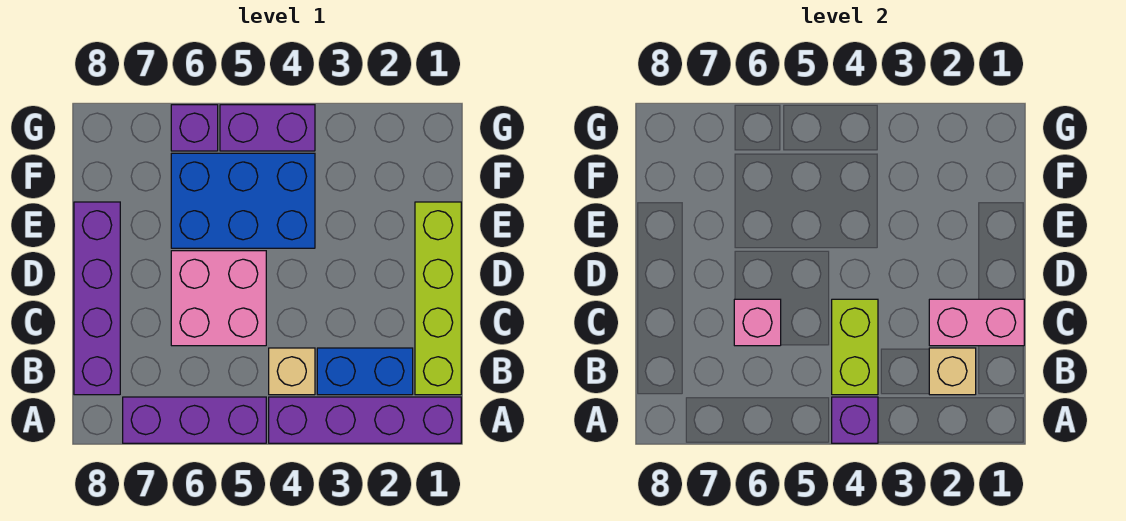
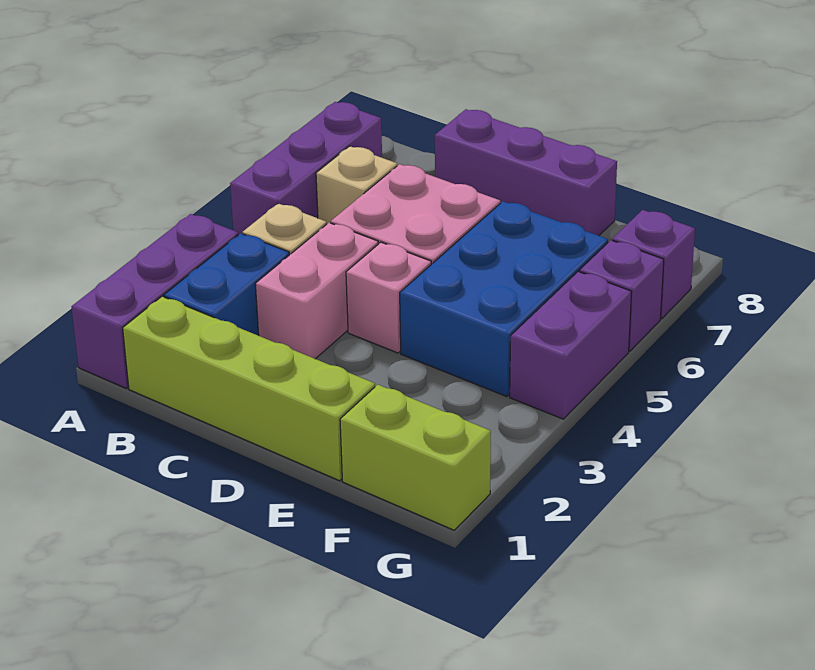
purple brick A1:A4 level 1 -> purple brick A1:A3 level 1
purple brick A4 level 2 -> purple brick G7 level 1
tan brick B2 level 2 -> tan brick B6 level 1
lime brick B4:C4 level 2 -> lime brick F1:G1 level 1
purple brick B8:E8 level 1 -> purple brick C8:E8 level 1
pink brick C1:C2 level 2 -> pink brick C3:C4 level 1
pink brick C6 level 2 -> pink brick D4 level 1

